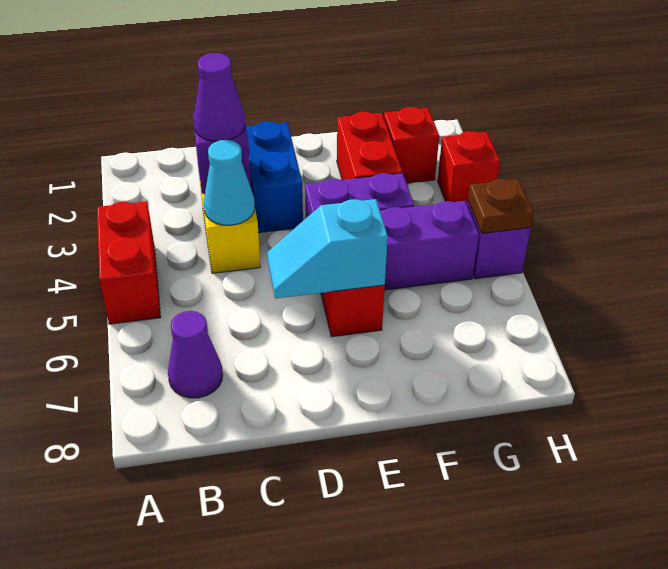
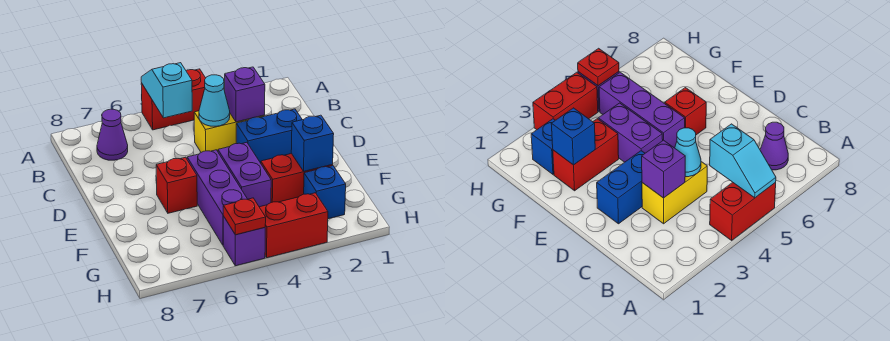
purple cone C3 level 3 -> none
cyan slope D6:E6 level 2 top E -> cyan slope A5:B5 level 2 top B
none -> blue brick F2 level 2
red brick G2 level 1 -> blue brick G2 level 1
red brick H3 level 1 -> red brick H3:H4 level 1
brown plate H5 level 2 -> red plate H5 level 2

